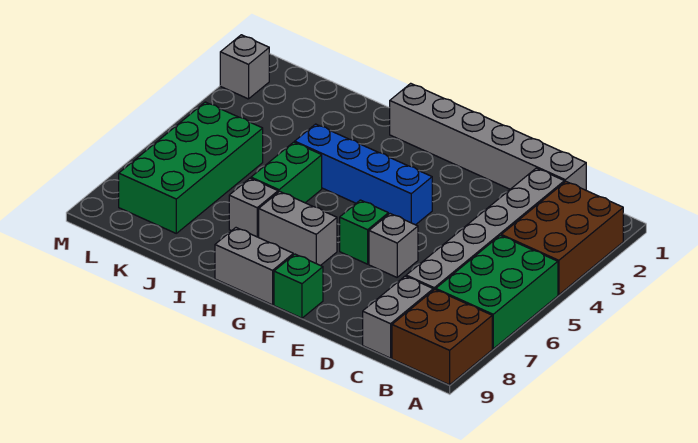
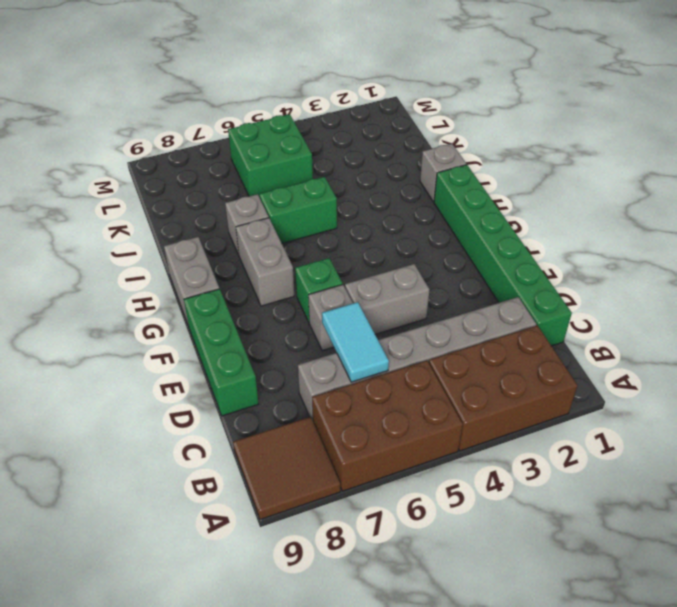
green brick A5:B7 level 1 -> brown brick A5:B7 level 1
brown brick A8:B9 level 1 -> brown tile A8:B9 level 1
grey brick C1:H1 level 1 -> green brick C1:H1 level 1
none -> cyan tile C6:D6 level 2
grey brick C8:C9 level 1 -> grey brick E4:E5 level 1
blue brick F4:I4 level 1 -> none
green brick F9 level 1 -> green brick D9:F9 level 1
green brick K5:L8 level 1 -> green brick K5:L6 level 1
grey brick M2 level 1 -> grey brick I1 level 1

